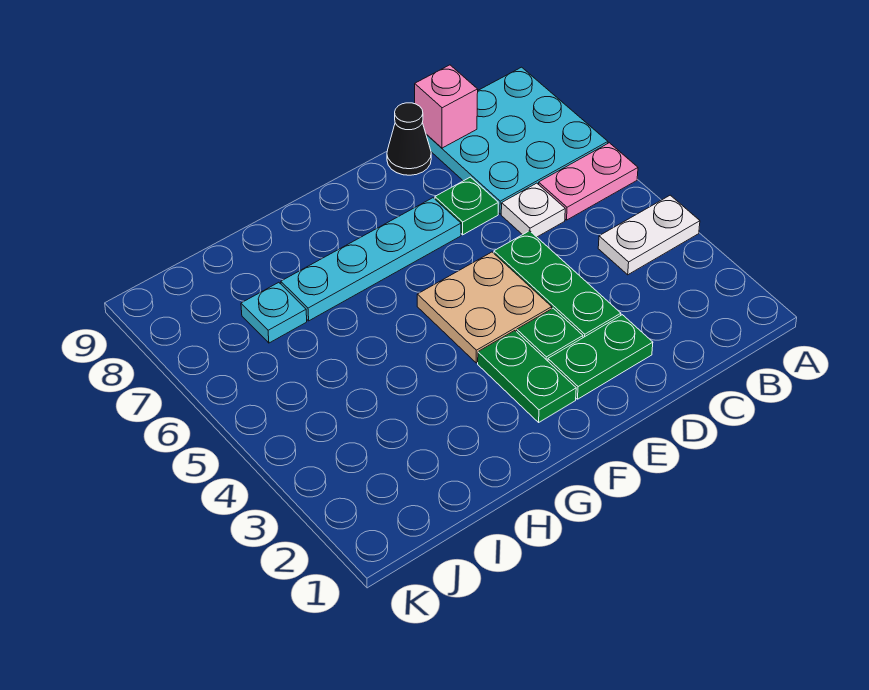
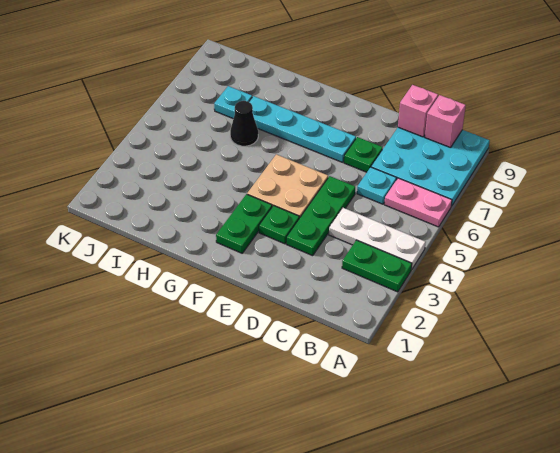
white plate A4:B4 level 1 -> white plate A4:C4 level 1
none -> pink brick B9 level 2
white plate C6 level 1 -> cyan plate C6 level 1
green plate D2:E2 level 1 -> green plate A3:B3 level 1
black cone D9 level 1 -> black cone H6 level 1

